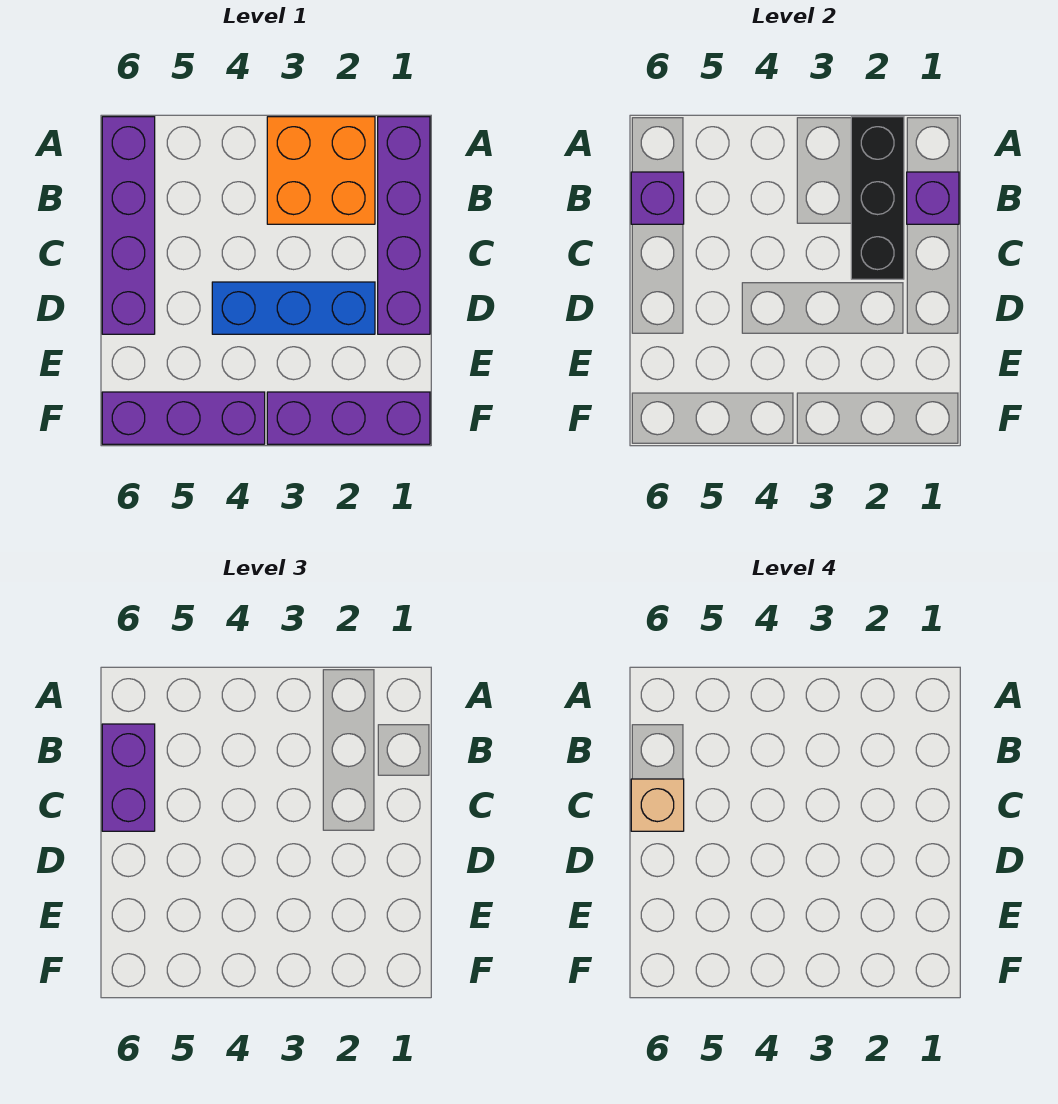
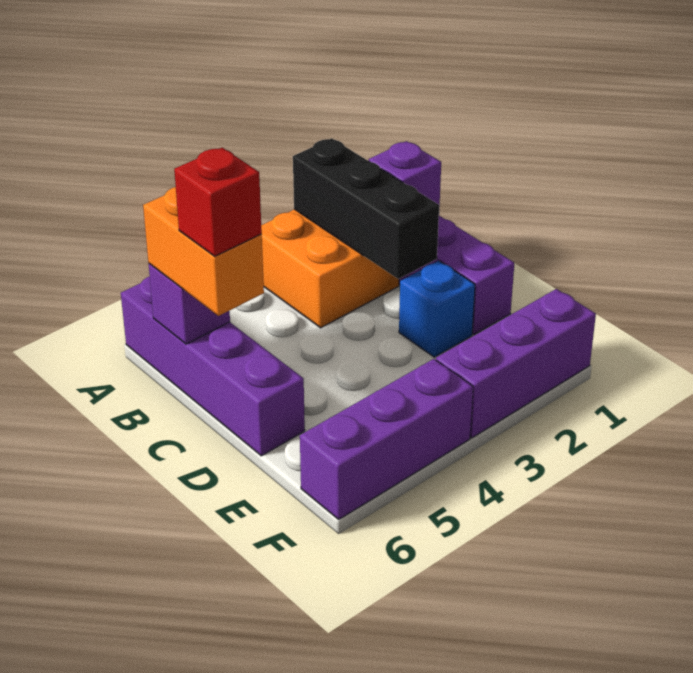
purple brick B6:C6 level 3 -> orange brick B6:C6 level 3
tan brick C6 level 4 -> red brick C6 level 4
blue brick D2:D4 level 1 -> blue brick D2 level 1

